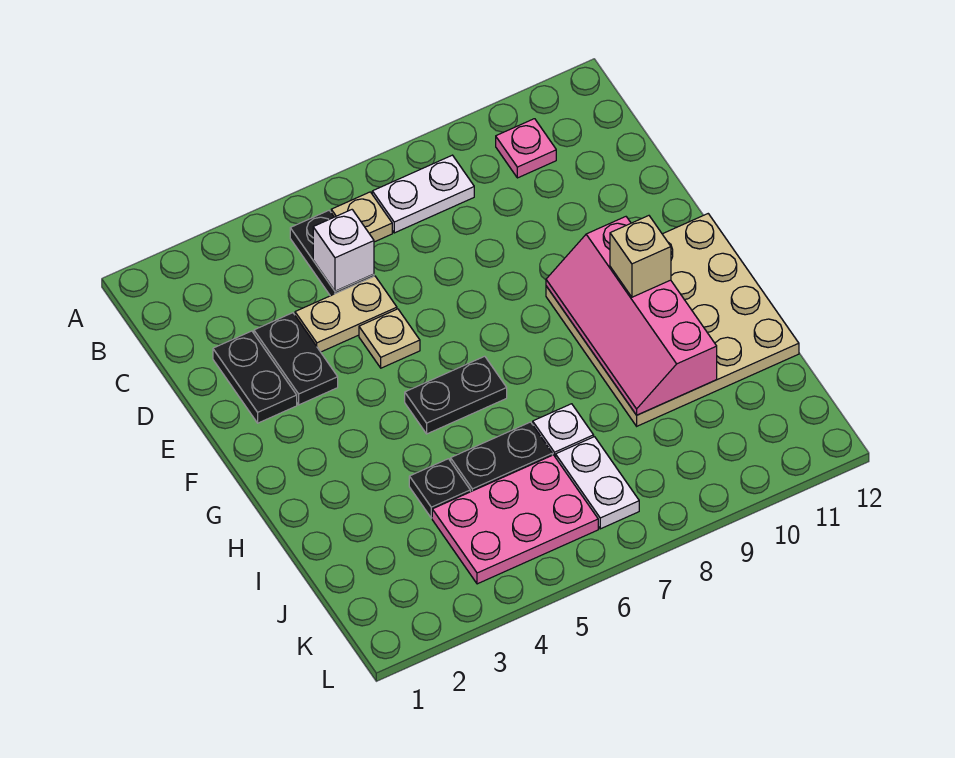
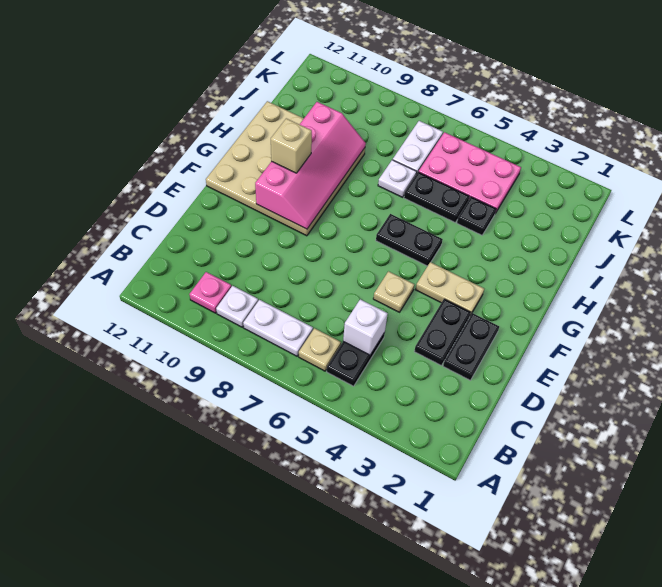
none -> white plate B9 level 1
tan plate D4:D5 level 1 -> tan plate F3:F4 level 1

